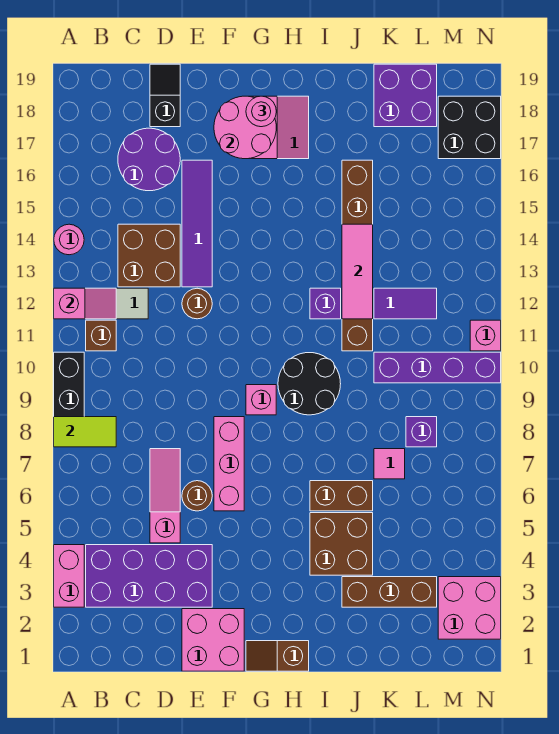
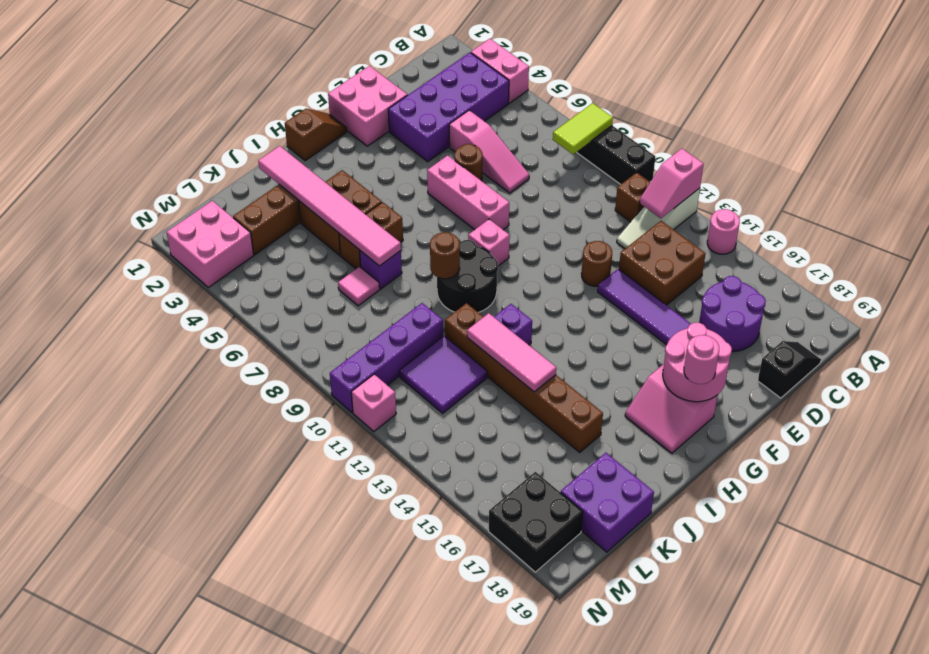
black slope D18:D19 level 1 top 18 -> black slope C19:D19 level 1 top D
none -> brown round brick I9 level 2
none -> pink tile J2:J7 level 2
purple tile K12:L12 level 1 -> purple tile K11:L12 level 1
purple brick L8 level 1 -> purple brick J7 level 1

